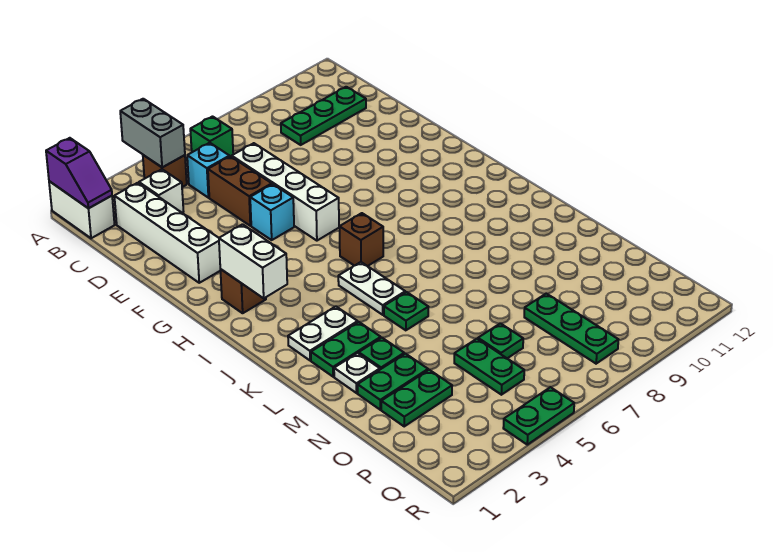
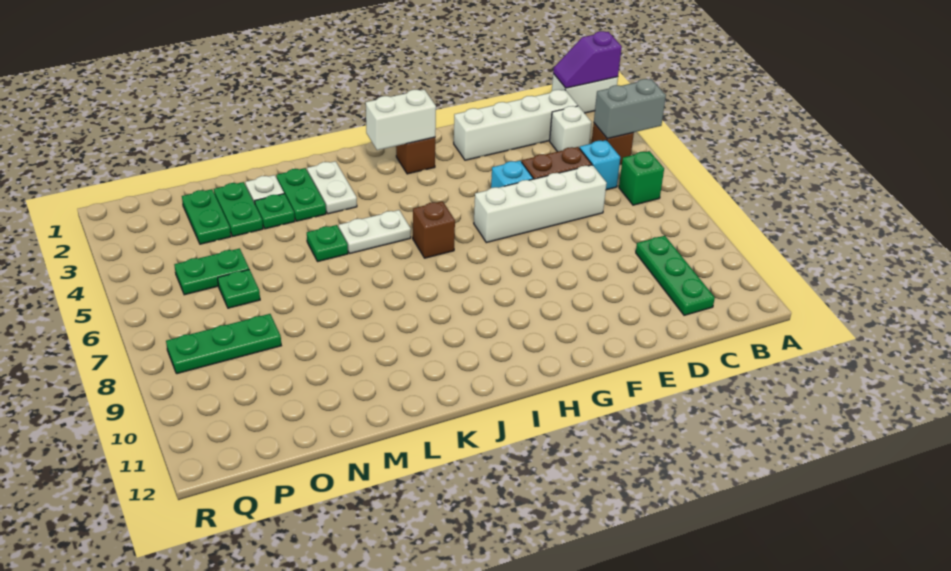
green plate R4:R5 level 1 -> none

